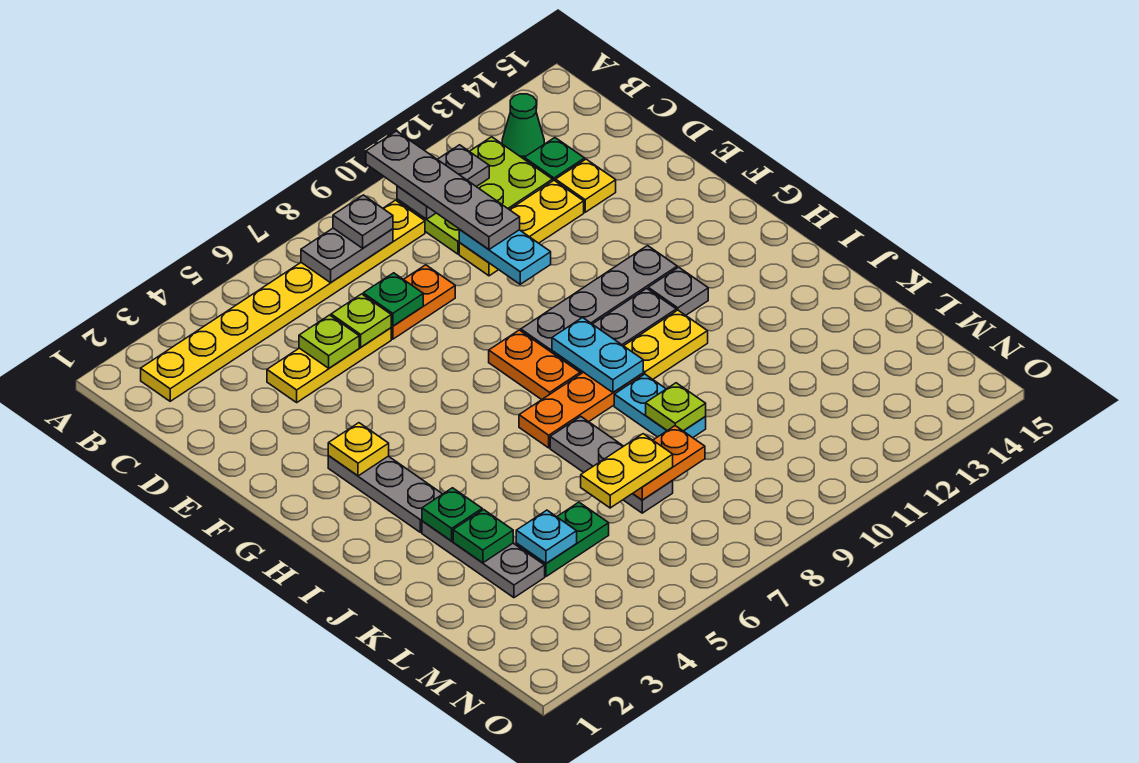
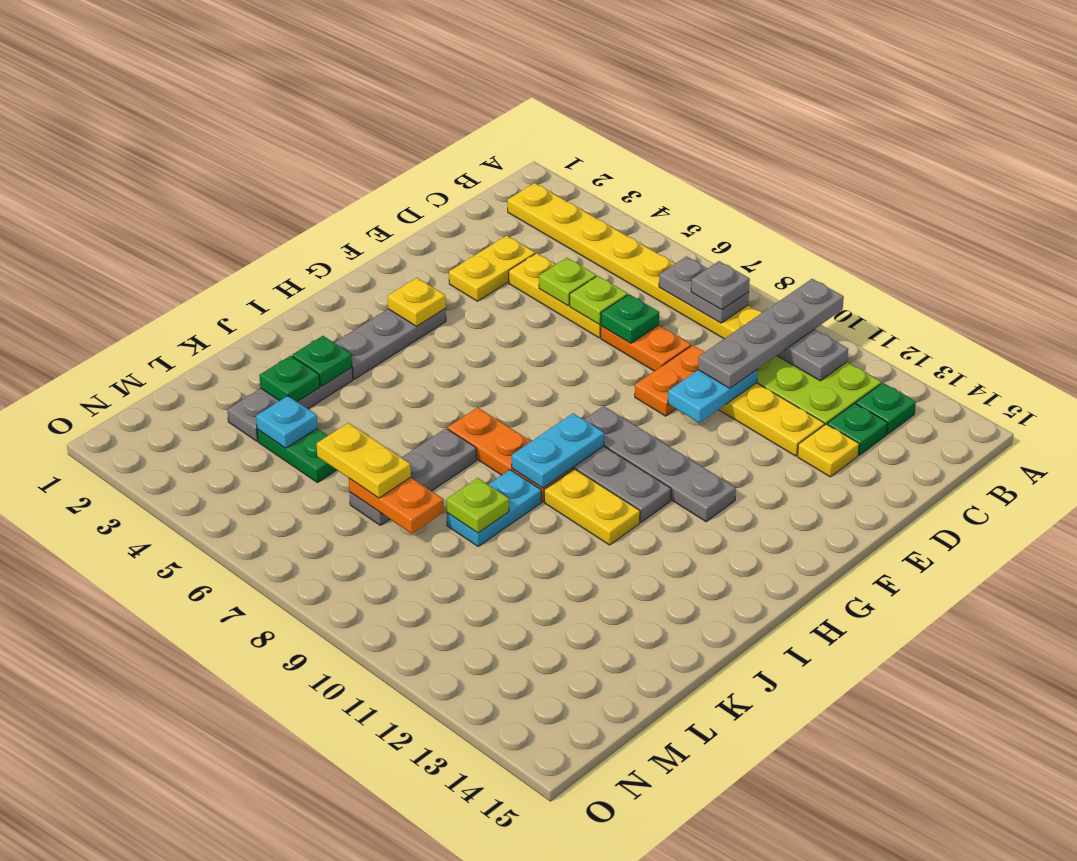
green cone B13 level 1 -> green plate B13 level 1
none -> yellow plate D3:E3 level 1
orange plate G8:H8 level 1 -> orange plate D9:E9 level 1
grey plate H12 level 1 -> none

